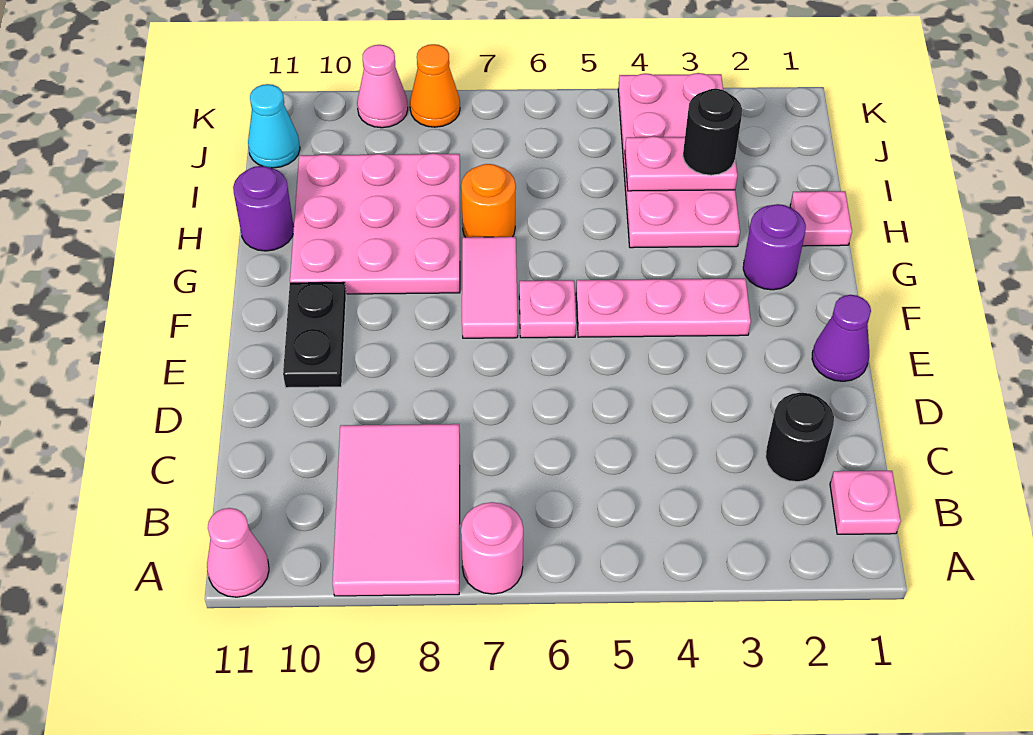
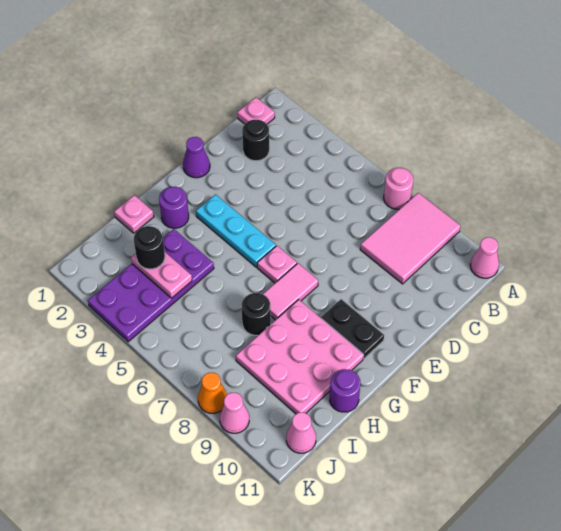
black plate E10:F10 level 1 -> black plate F9:F10 level 1
pink plate F3:F5 level 1 -> cyan plate F3:F5 level 1
pink plate H3:K4 level 1 -> purple plate H3:K4 level 1
orange round brick H7 level 1 -> black round brick H7 level 1
cyan cone J11 level 1 -> pink cone J11 level 1

